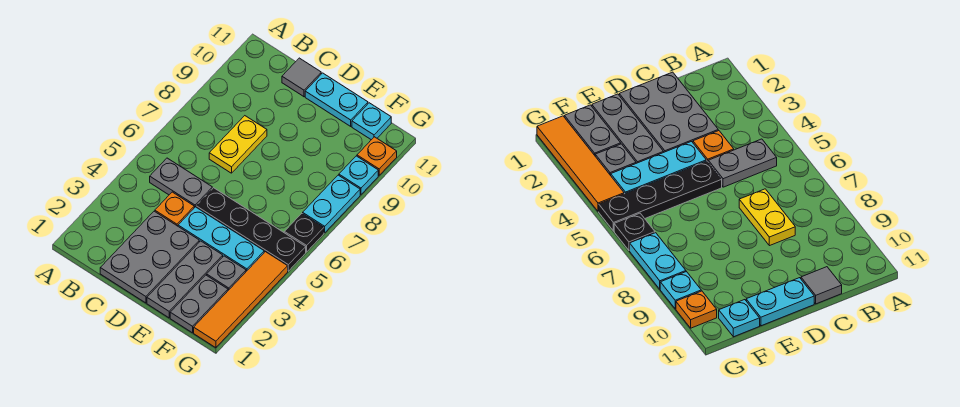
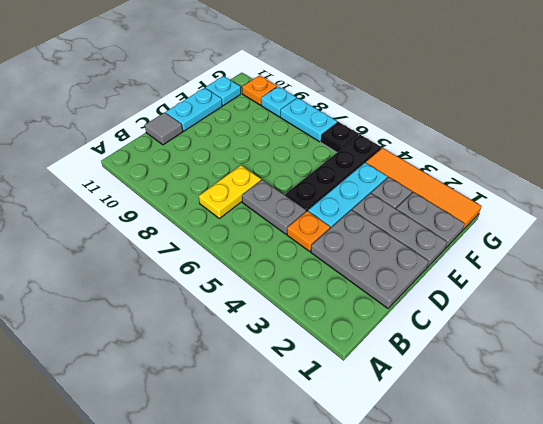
grey plate B5:C5 level 1 -> grey plate C5:C6 level 1
yellow plate C7:C8 level 1 -> yellow plate B7:C7 level 1

